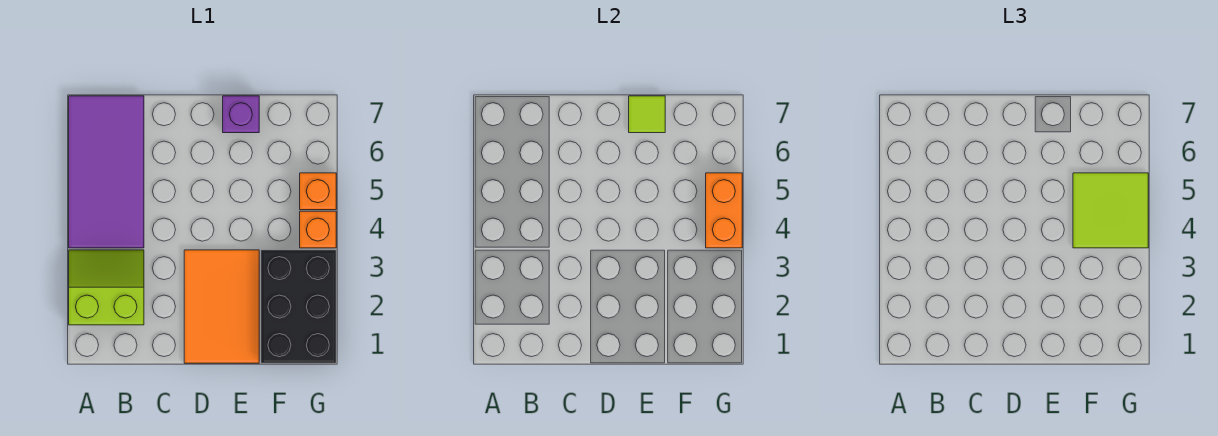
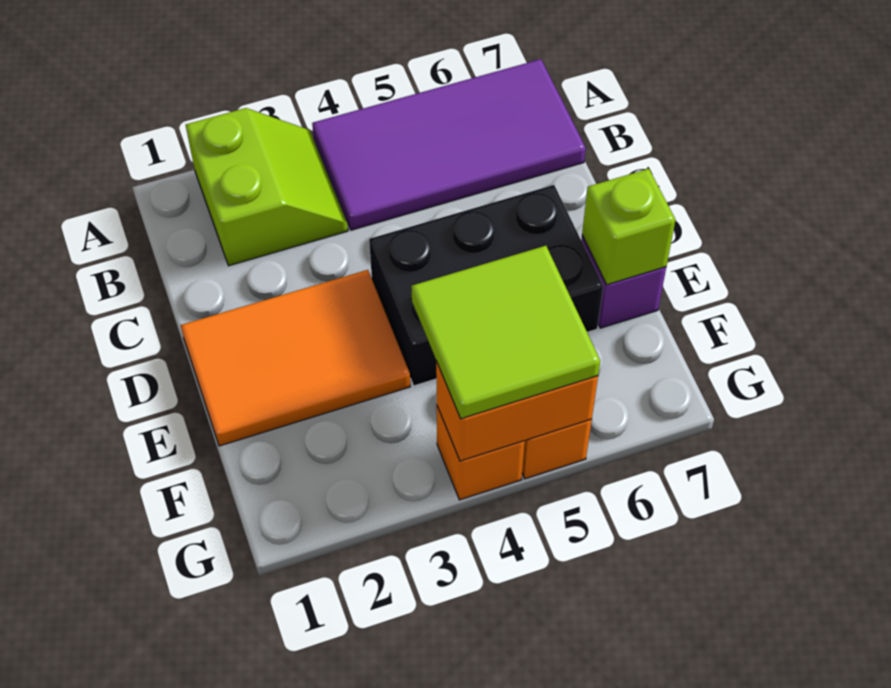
lime tile E7 level 2 -> lime brick E7 level 2
black brick F1:G3 level 1 -> black brick D4:E6 level 1

